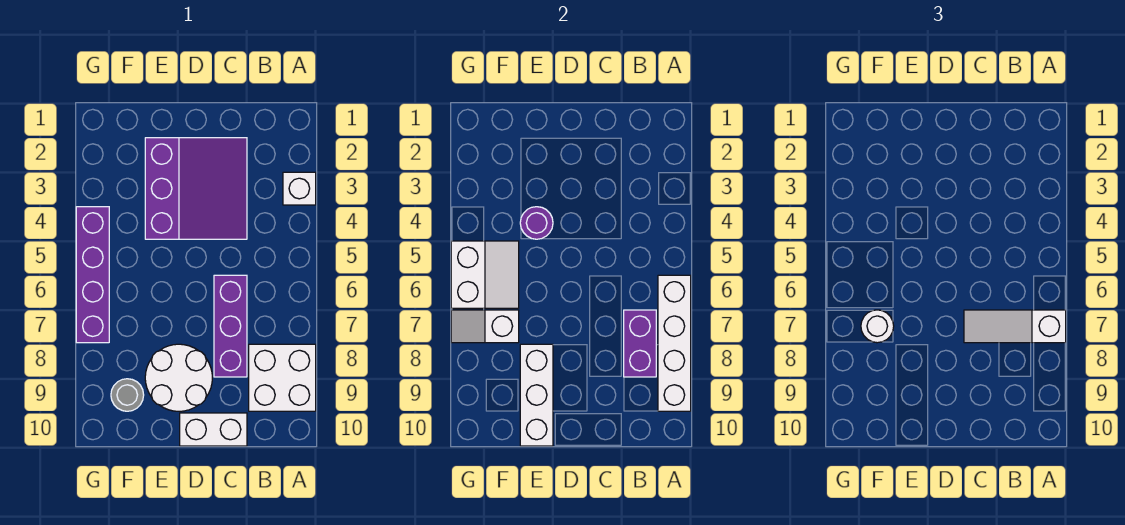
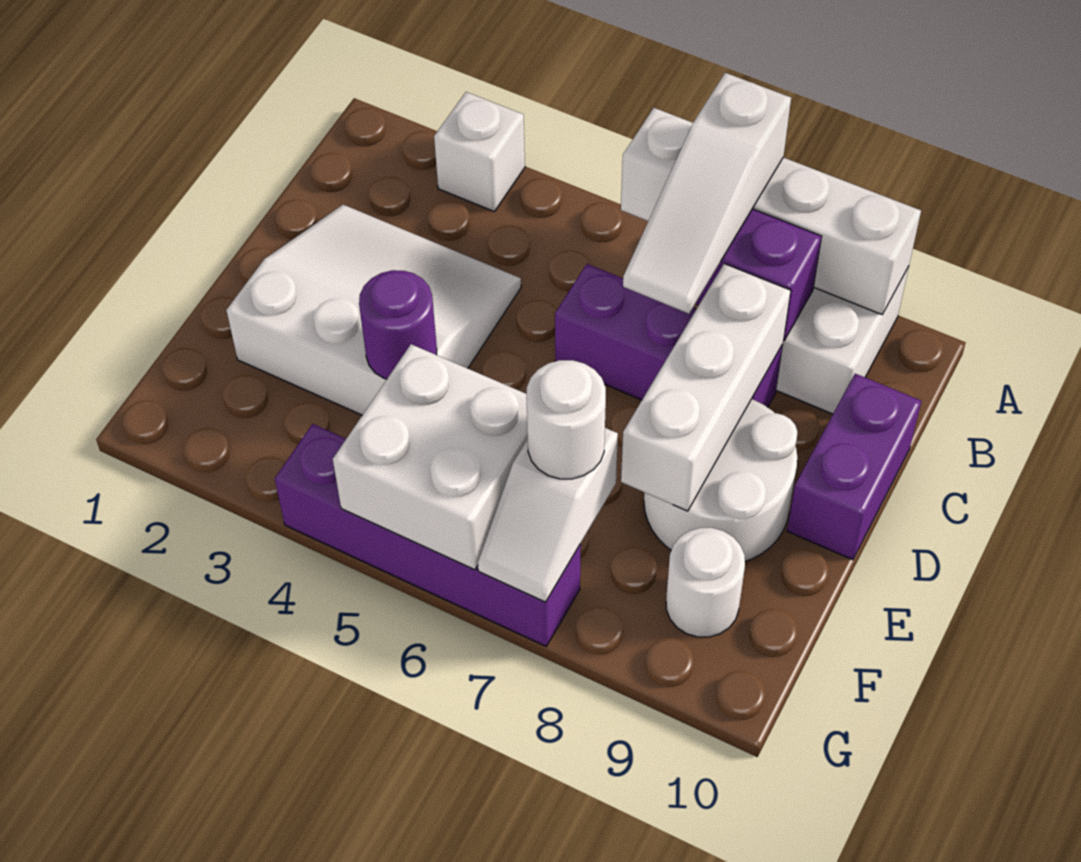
purple slope C2:E4 level 1 top E -> white slope C2:E4 level 1 top E
white brick C10:D10 level 1 -> purple brick C10:D10 level 1
white brick E8:E10 level 2 -> white brick C8:E8 level 2
white slope F5:G6 level 2 top G -> white brick F5:G6 level 2
grey round brick F9 level 1 -> white round brick F9 level 1

